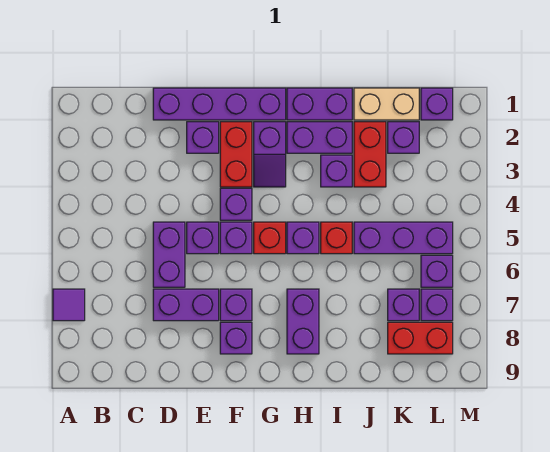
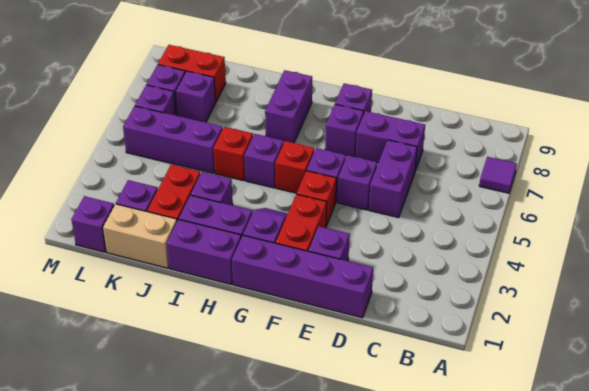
purple brick F4 level 1 -> red brick F4 level 1

